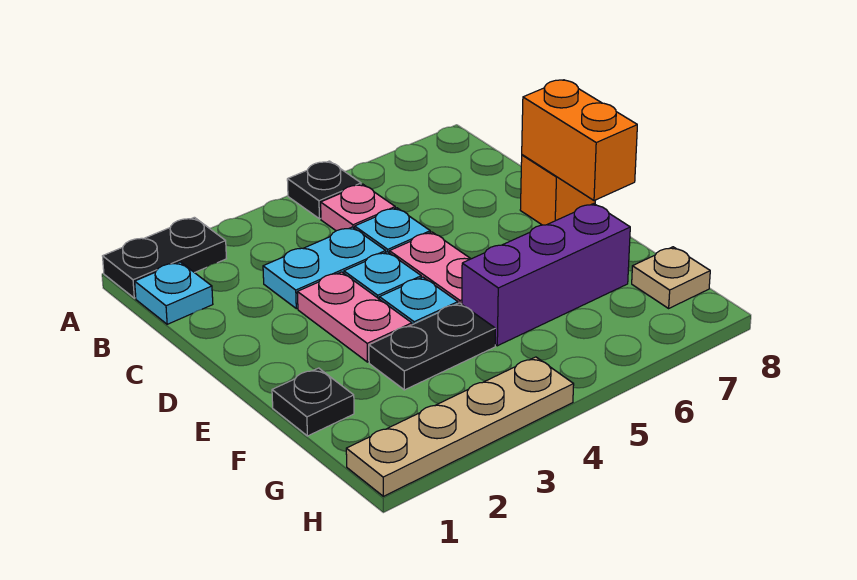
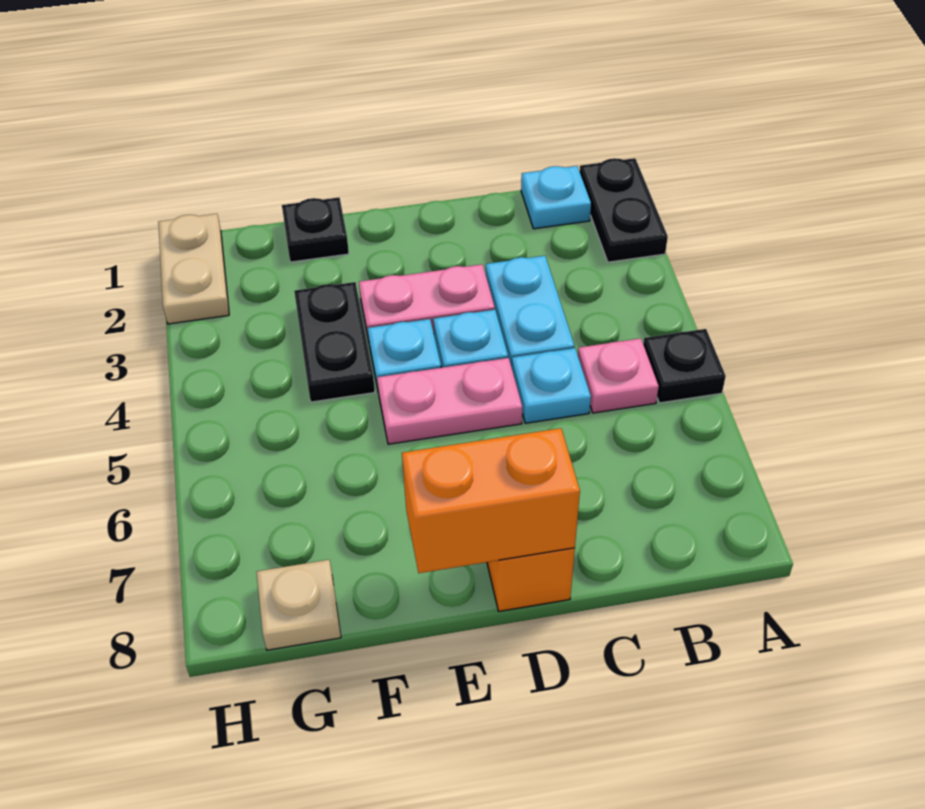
purple brick F5:F7 level 1 -> none
tan plate H1:H4 level 1 -> tan plate H1:H2 level 1

